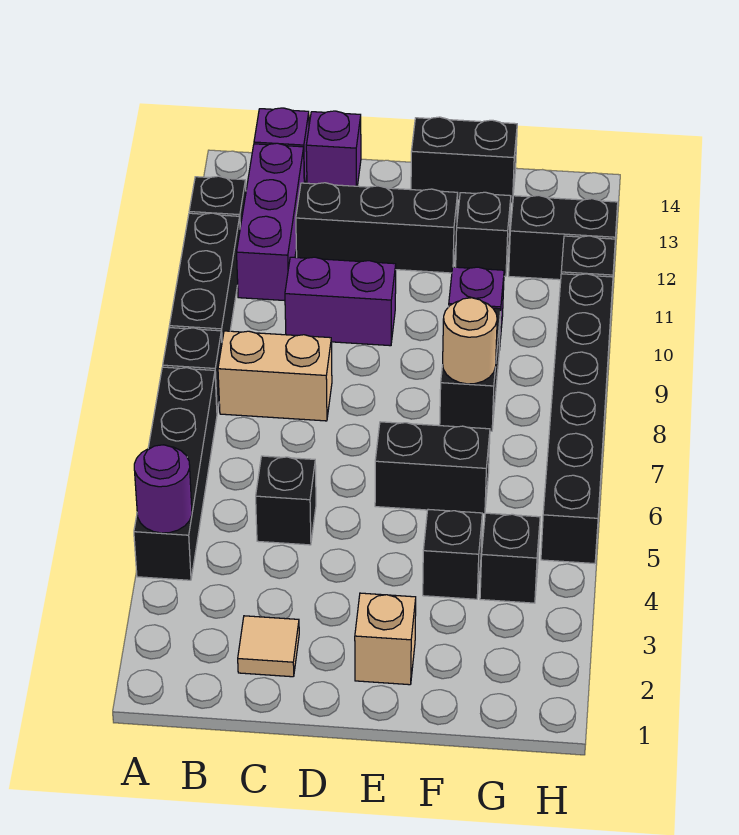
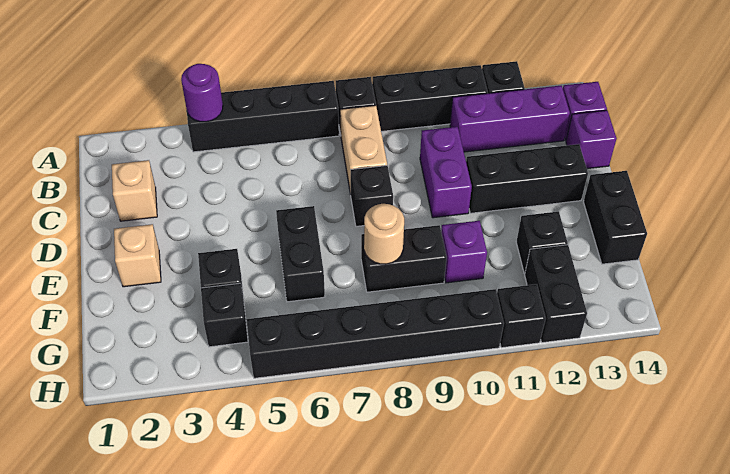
tan tile C2 level 1 -> tan brick C2 level 1
black brick C5 level 1 -> black brick D8 level 1
black brick C12:E12 level 1 -> black brick D11:D13 level 1

